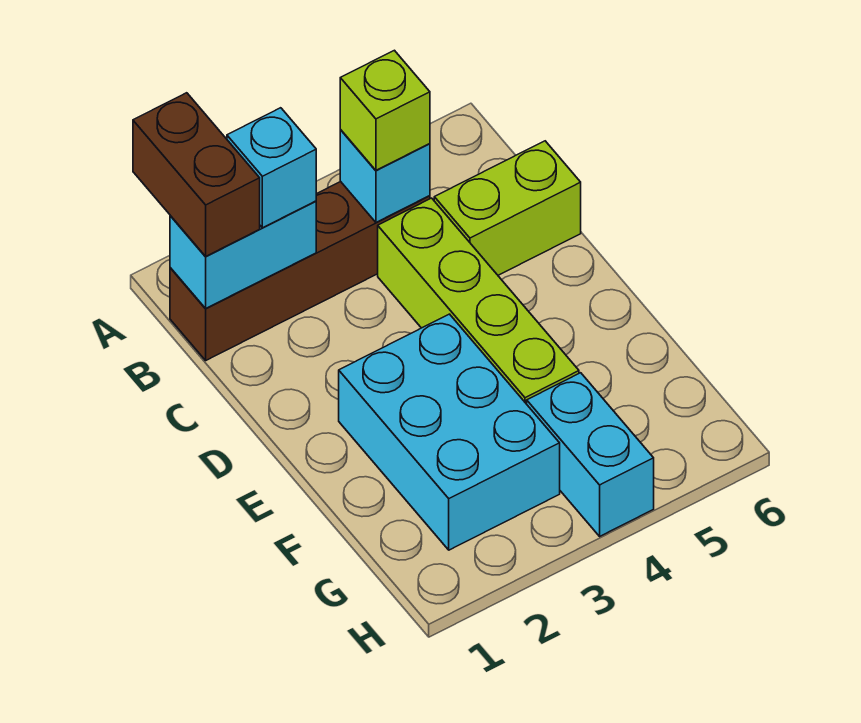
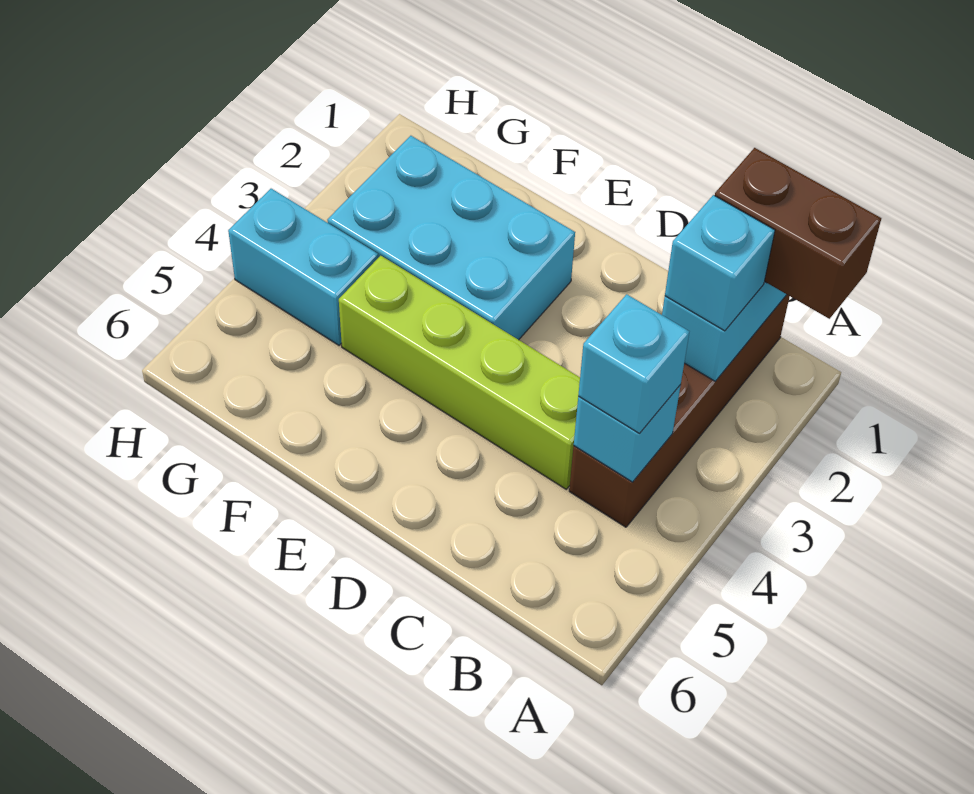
lime brick B4 level 3 -> cyan brick B4 level 3
lime brick C5:C6 level 1 -> none

